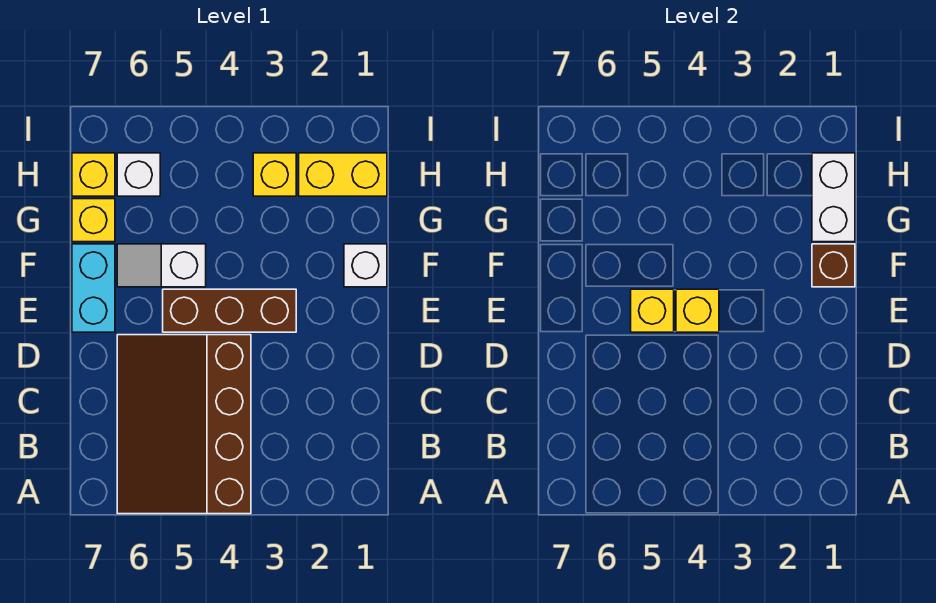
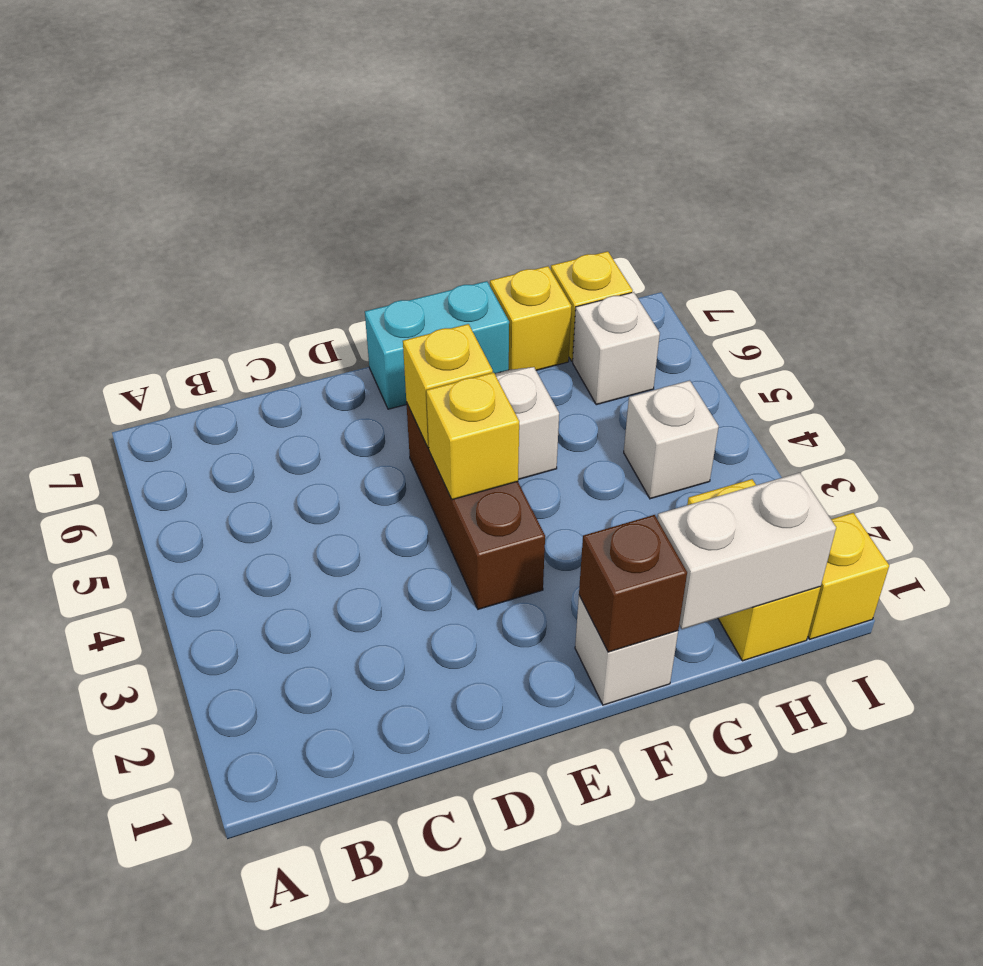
brown slope A4:D6 level 1 top 4 -> none
yellow brick H3 level 1 -> yellow brick I1 level 1
none -> white brick H4 level 1

